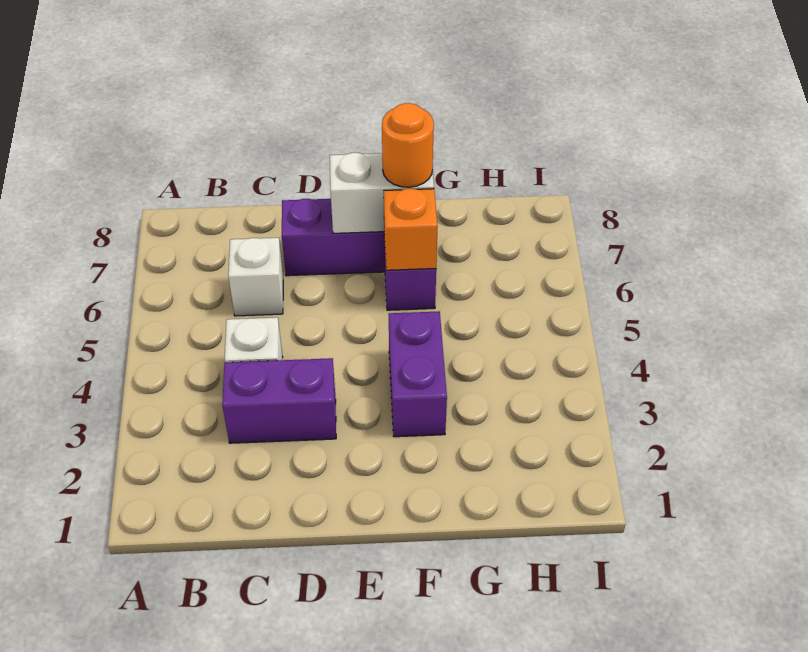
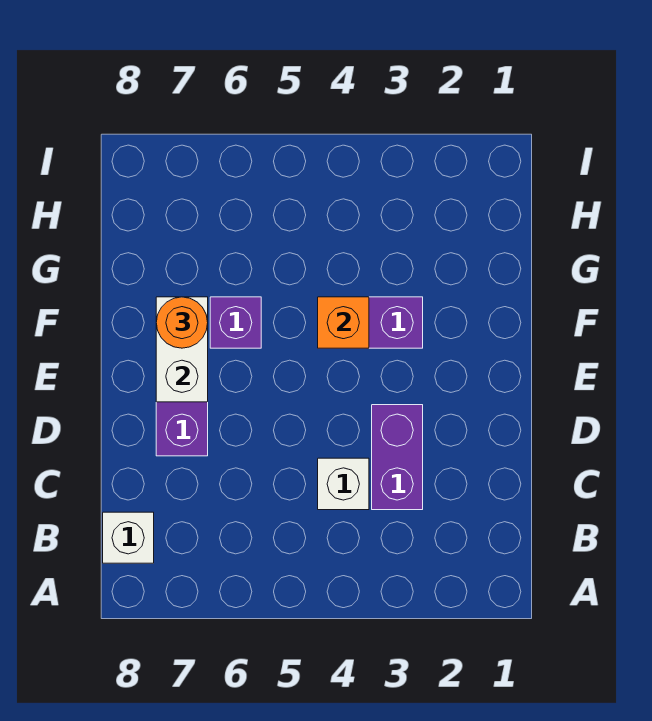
white brick C6 level 1 -> white brick B8 level 1
orange brick F6 level 2 -> orange brick F4 level 2

